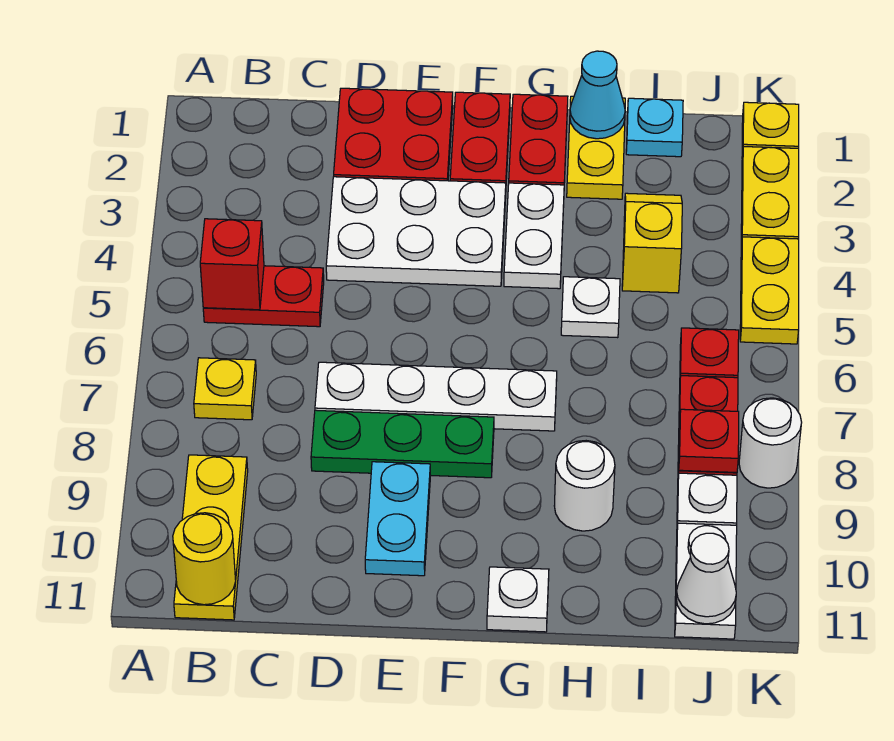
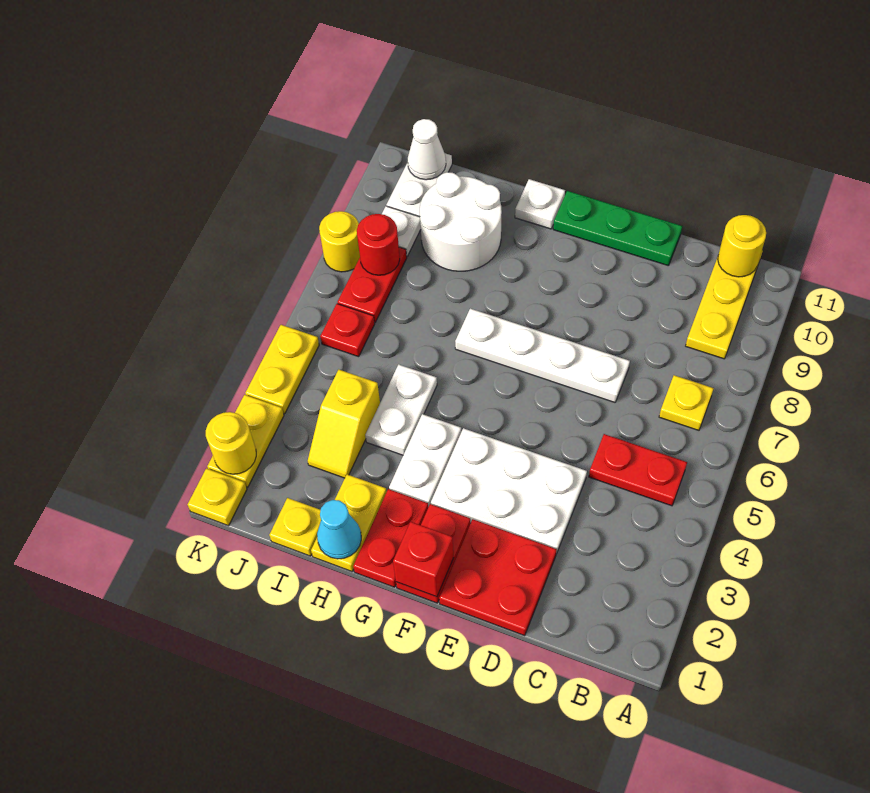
red brick B5 level 2 -> red brick F1 level 2
green plate D8:F8 level 1 -> green plate D11:F11 level 1
cyan plate E9:E10 level 1 -> none
white plate H5 level 1 -> white plate H4:H5 level 1
white round brick H9 level 1 -> white round brick H9:I10 level 1
cyan plate I1 level 1 -> yellow plate I1 level 1
red plate J8 level 2 -> red round brick J8 level 2
none -> yellow round brick K2 level 2
white round brick K8 level 1 -> yellow round brick K8 level 1

